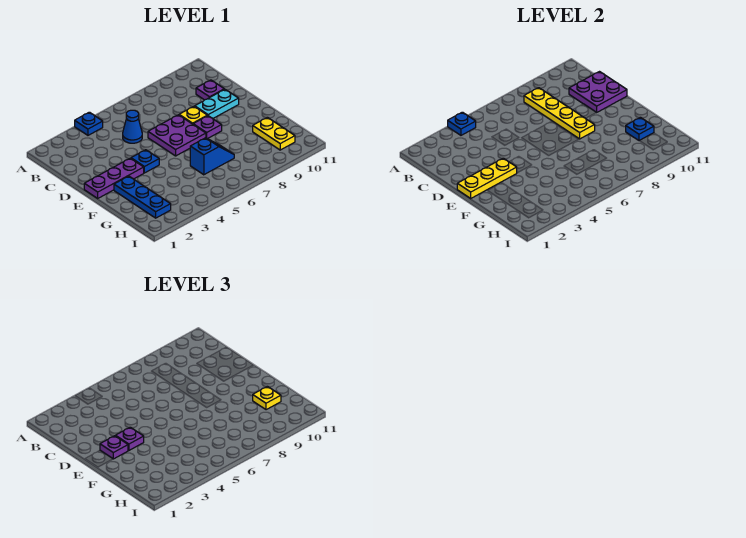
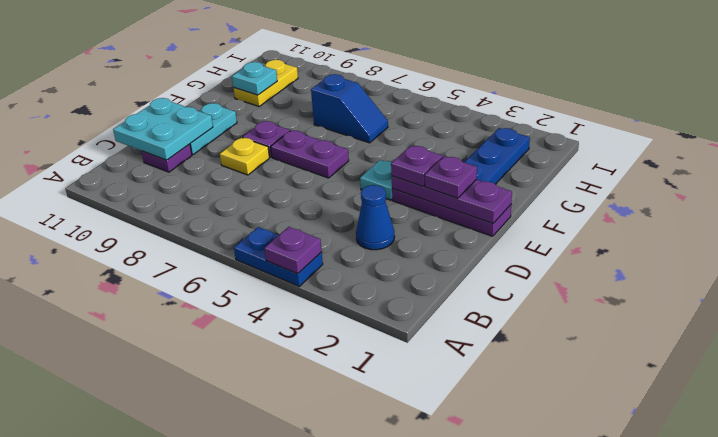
blue plate A4 level 1 -> blue plate A4:A5 level 1
blue plate A4 level 2 -> purple plate A4 level 2
yellow plate B8:E8 level 2 -> none
blue cone C5 level 1 -> blue cone C3 level 1
purple plate C10:D11 level 2 -> cyan plate C10:D11 level 2
purple plate D6:E7 level 1 -> purple plate E6:E7 level 1
cyan plate D9:D10 level 1 -> cyan plate D10:E10 level 1
yellow plate E1:E3 level 2 -> purple plate E1:E3 level 2
blue plate E4 level 1 -> cyan plate E4 level 1
blue slope G6:G7 level 1 top 6 -> blue slope G6:G7 level 1 top 7
blue plate G10 level 2 -> cyan plate G10 level 2
yellow plate G10 level 3 -> none

